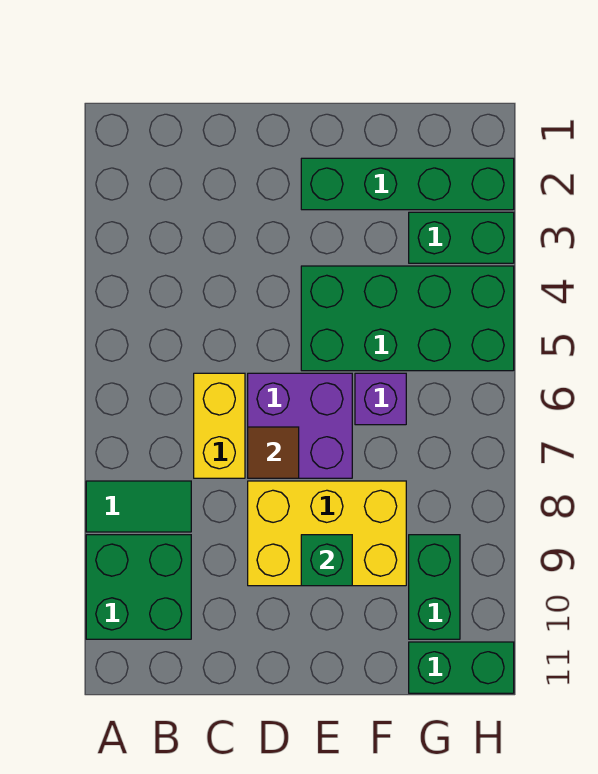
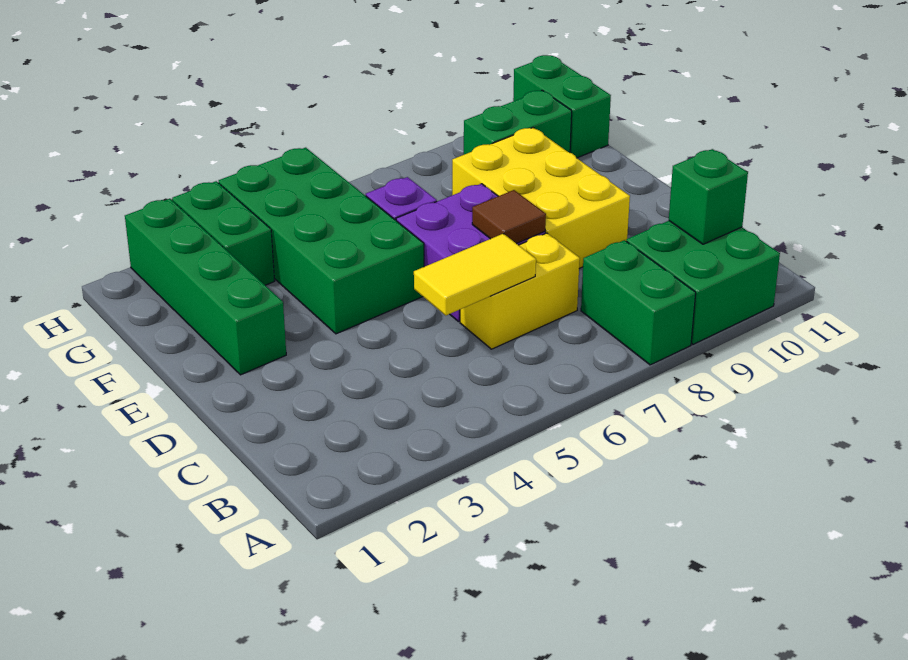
green tile A8:B8 level 1 -> green brick A8:B8 level 1
none -> yellow tile C5:C6 level 2
green brick E9 level 2 -> green brick B10 level 2

